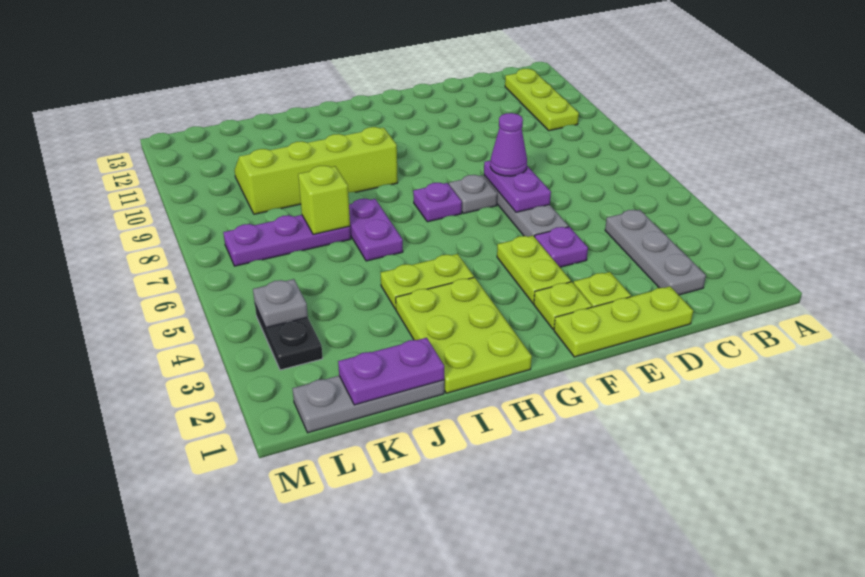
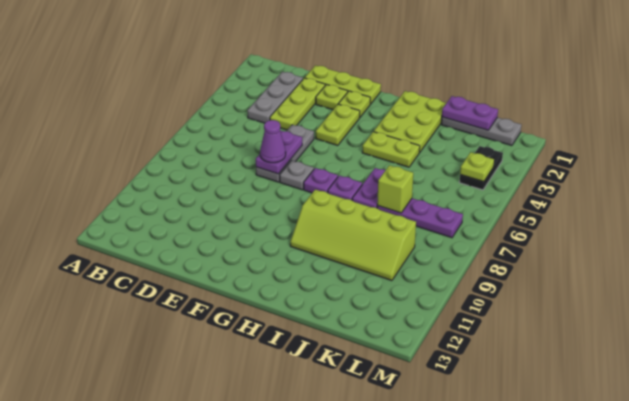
lime plate B10:B12 level 1 -> lime plate D2:D4 level 1
purple plate E4 level 1 -> purple plate H7 level 1
grey plate L4 level 2 -> lime plate L4 level 2

